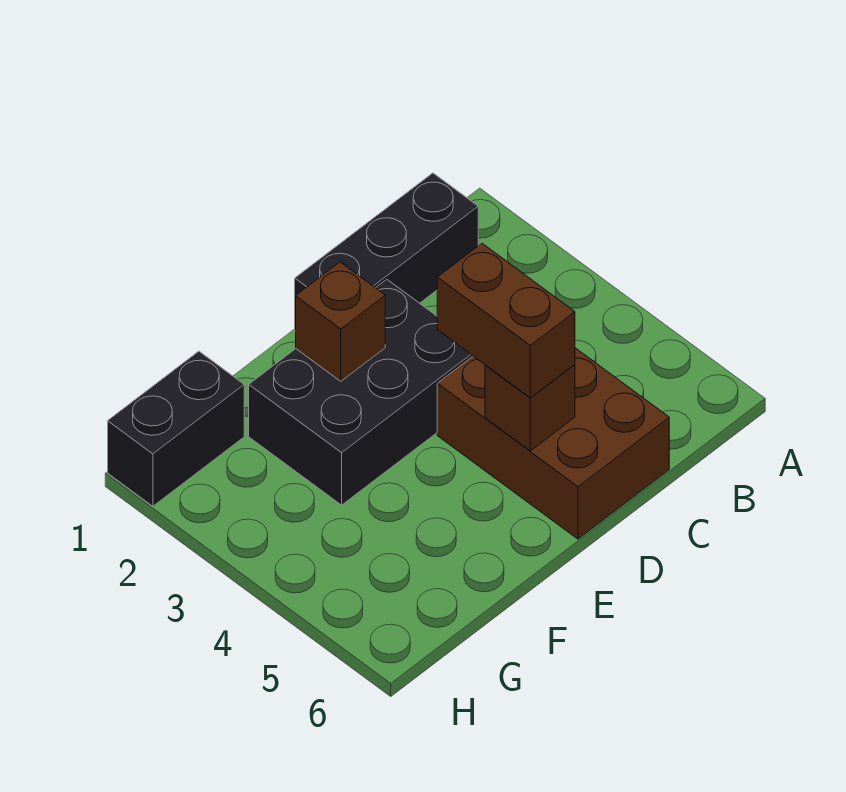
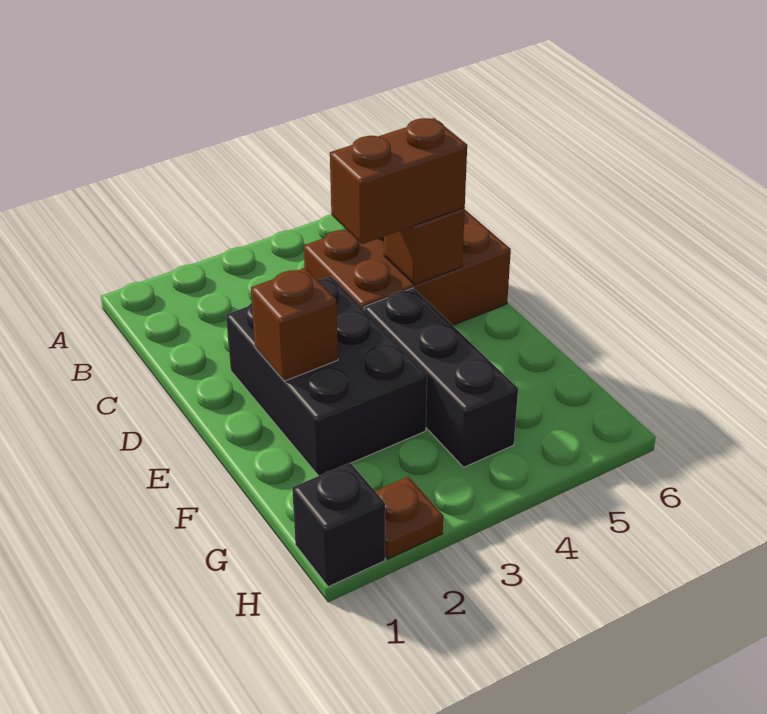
black brick B1:D1 level 1 -> black brick E4:G4 level 1
black brick G1:H1 level 1 -> black brick H1 level 1
none -> brown plate H2 level 1

